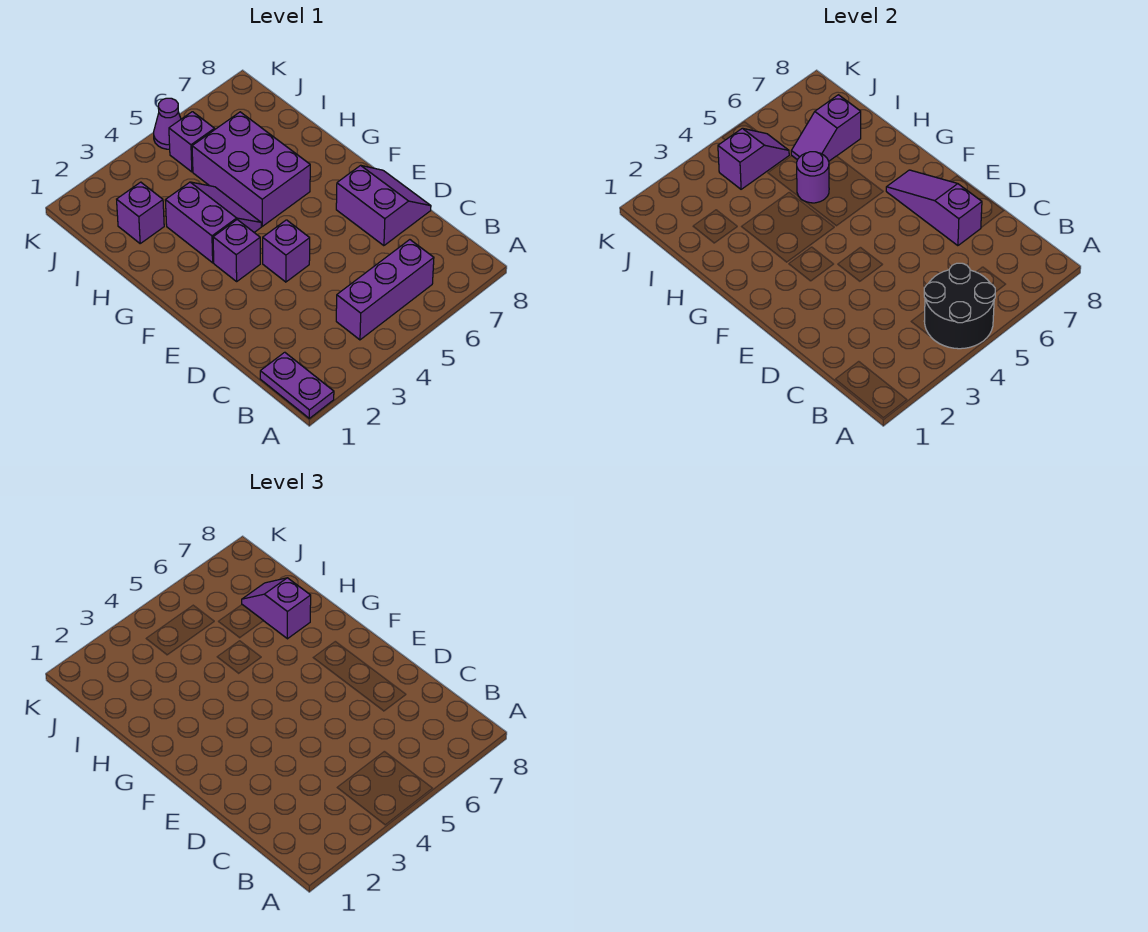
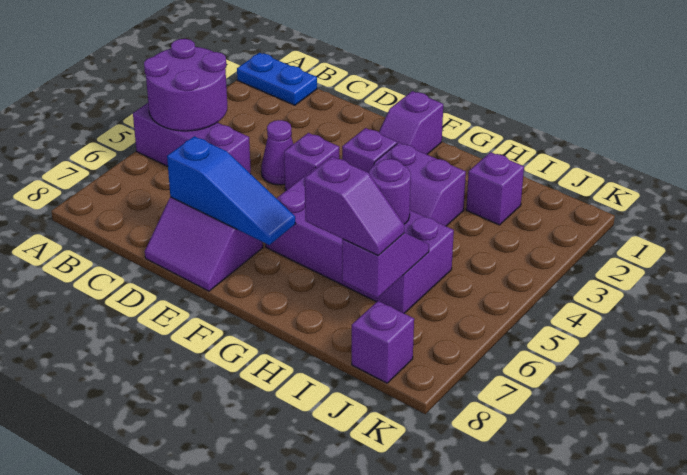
purple plate A1:B1 level 1 -> blue plate A1:B1 level 1
black round brick A4:B5 level 2 -> purple round brick A4:B5 level 2
purple brick B4:B6 level 1 -> purple brick A5:C5 level 1
purple slope D7:F7 level 2 top D -> blue slope D7:F7 level 2 top D
purple brick G5:I6 level 1 -> purple brick F5:I6 level 1
purple slope J4:J5 level 2 top 4 -> purple slope F1:F2 level 1 top 1
purple brick J5 level 1 -> purple brick J8 level 1
purple cone K5 level 1 -> purple cone D4 level 1

